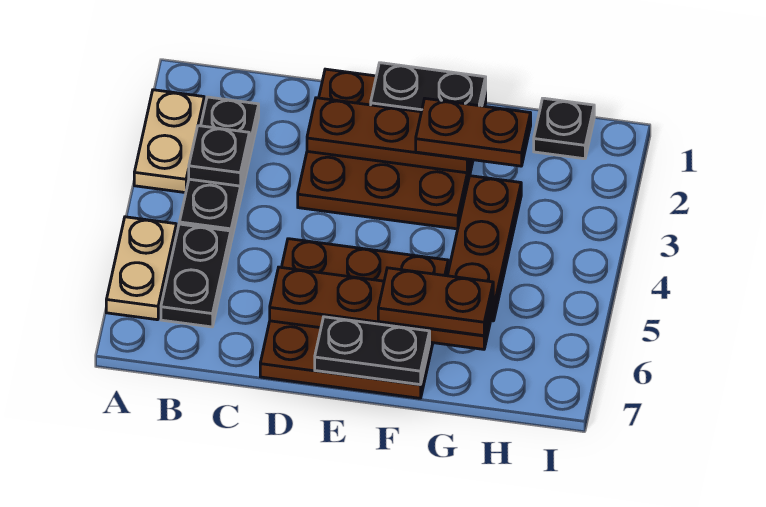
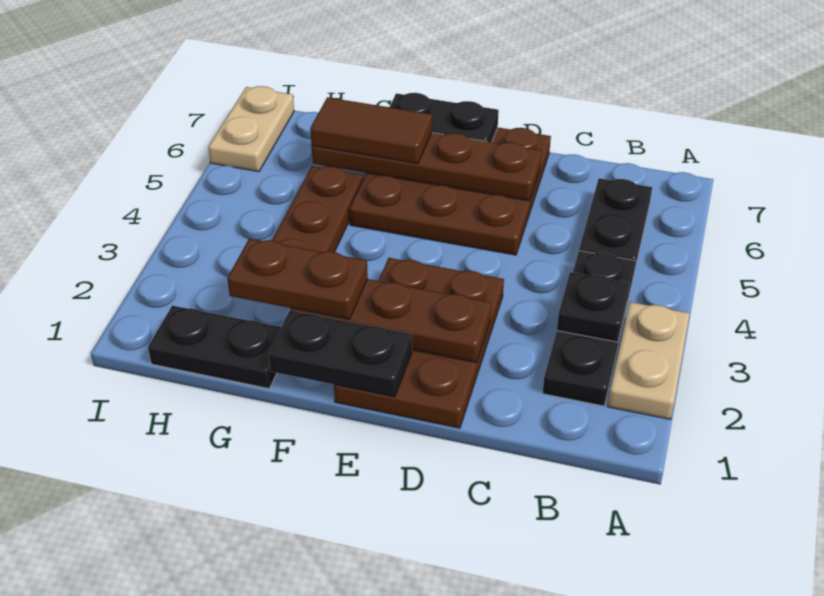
tan plate A5:A6 level 1 -> tan plate I6:I7 level 1
brown plate D1:F3 level 1 -> brown plate D1:E3 level 1
brown plate F6:G6 level 3 -> brown tile F6:G6 level 3
black plate H1 level 1 -> black plate G1:H1 level 1

